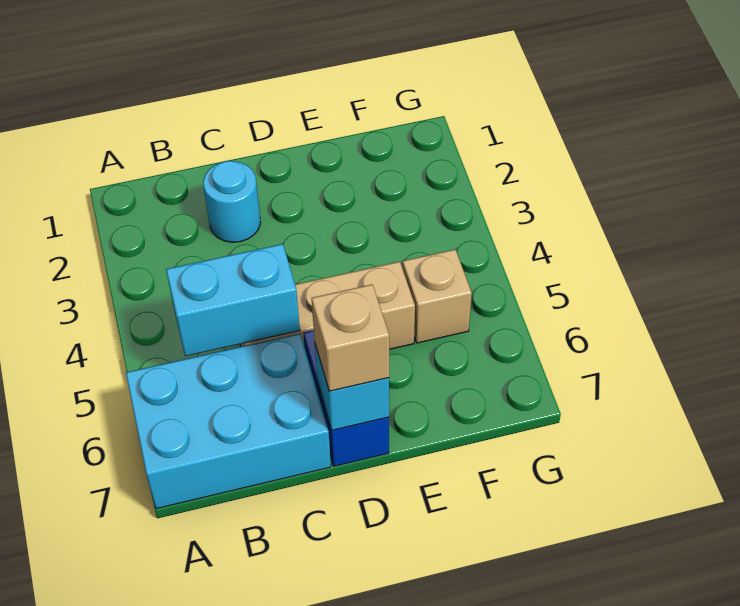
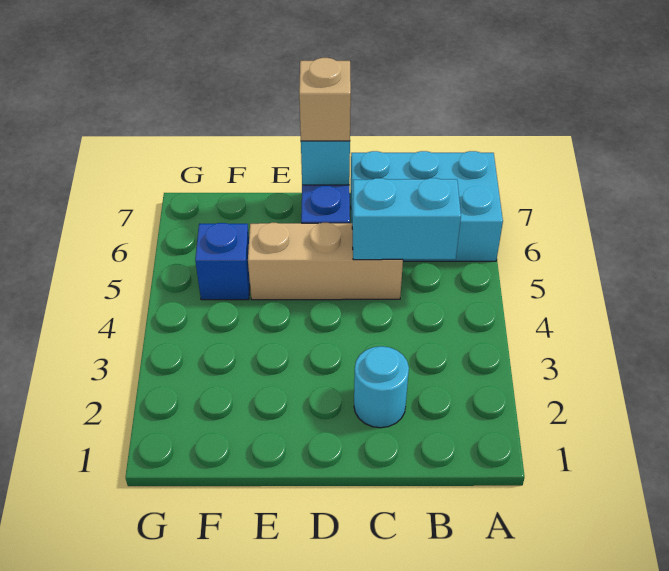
tan brick F5 level 1 -> blue brick F5 level 1

